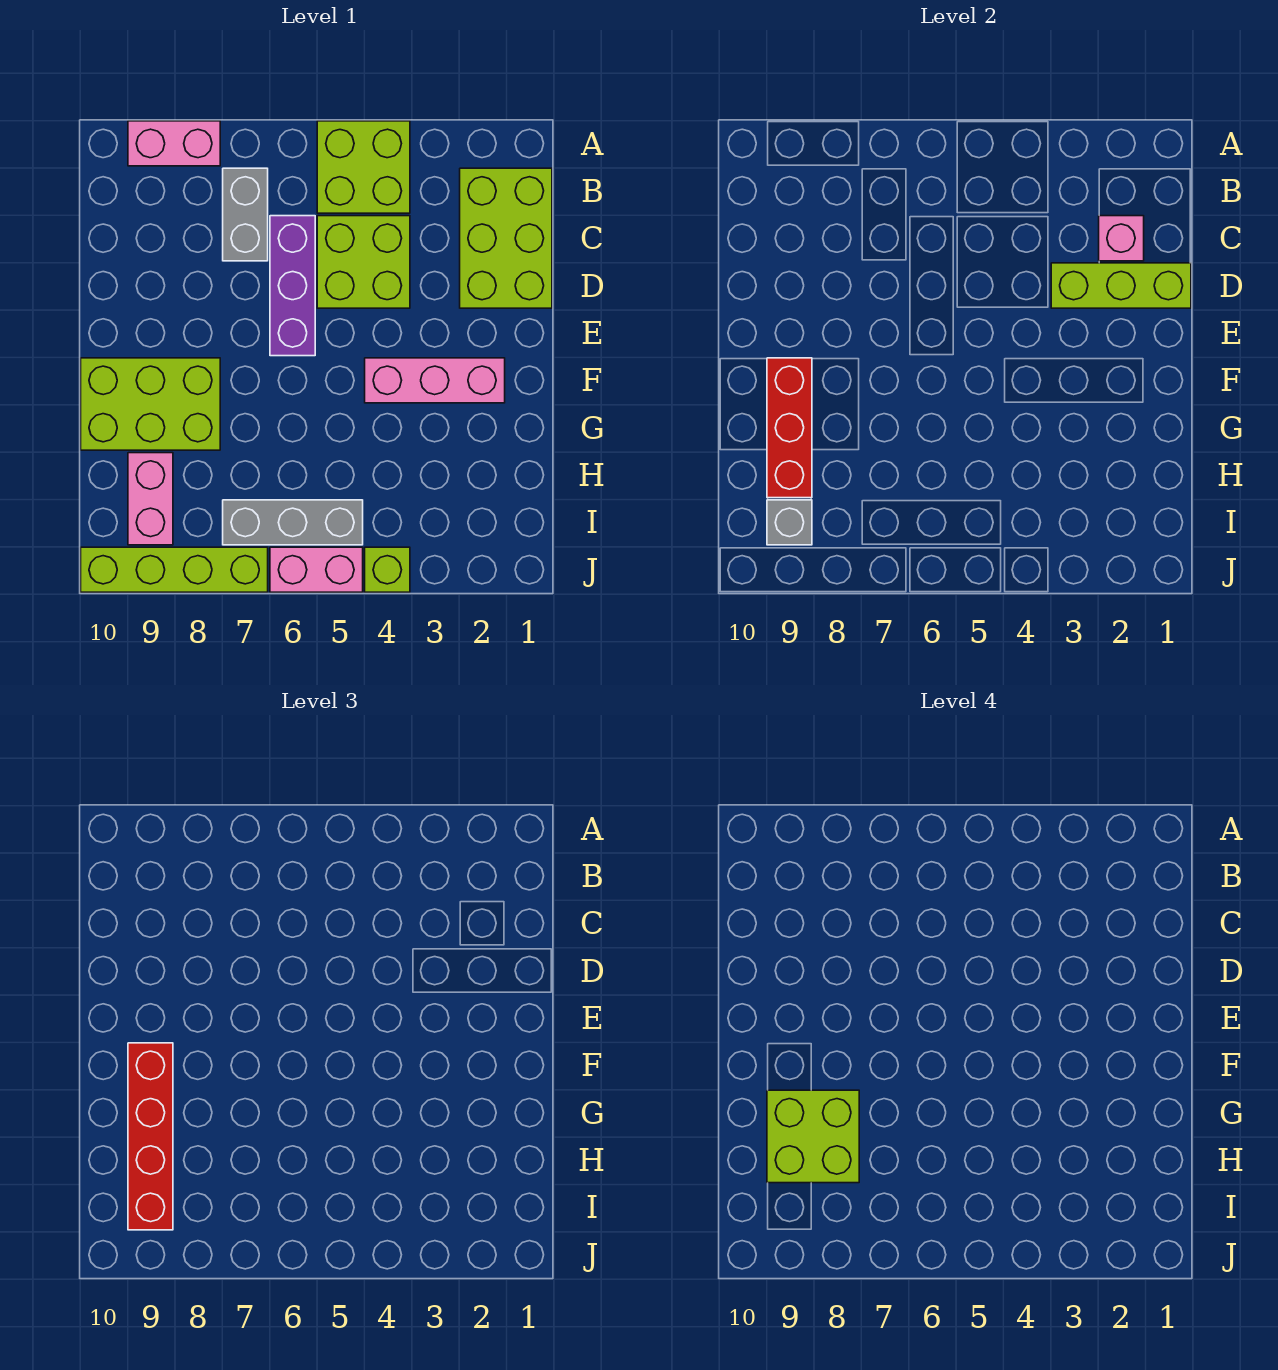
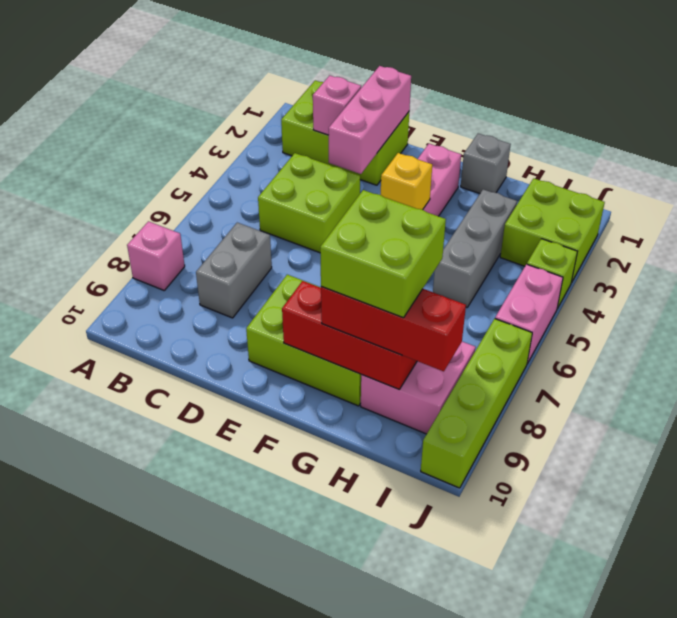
lime brick A4:B5 level 1 -> lime brick I2:J3 level 1
pink brick A8:A9 level 1 -> pink brick A8 level 1
grey brick B7:C7 level 1 -> grey brick C7:C8 level 1
purple brick C6:E6 level 1 -> none
lime brick D1:D3 level 2 -> pink brick D1:D3 level 2
none -> yellow brick F4 level 2
lime brick F8:G10 level 1 -> lime brick E8:G9 level 1
red brick F9:I9 level 3 -> red brick G9:I9 level 3
pink brick H9:I9 level 1 -> pink brick H8:I9 level 1
grey brick I5:I7 level 1 -> grey brick H3:H5 level 1
grey brick I9 level 2 -> grey brick G1 level 1

